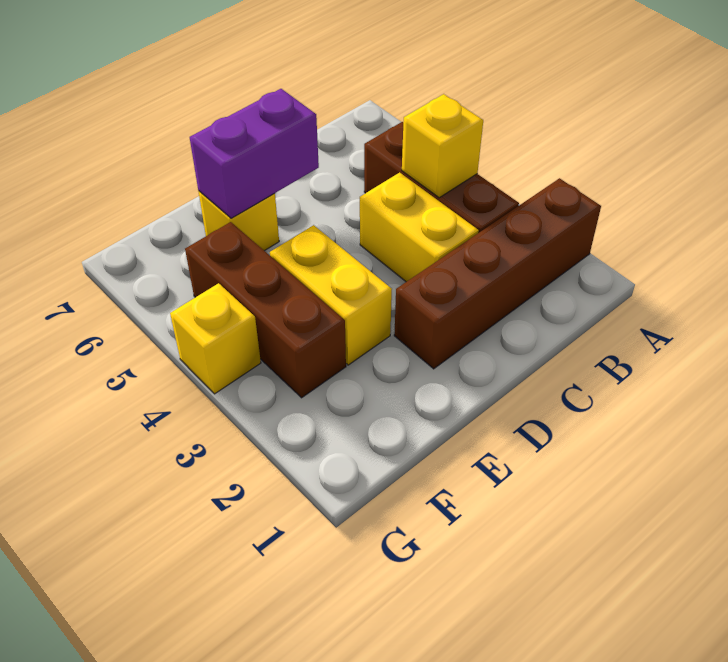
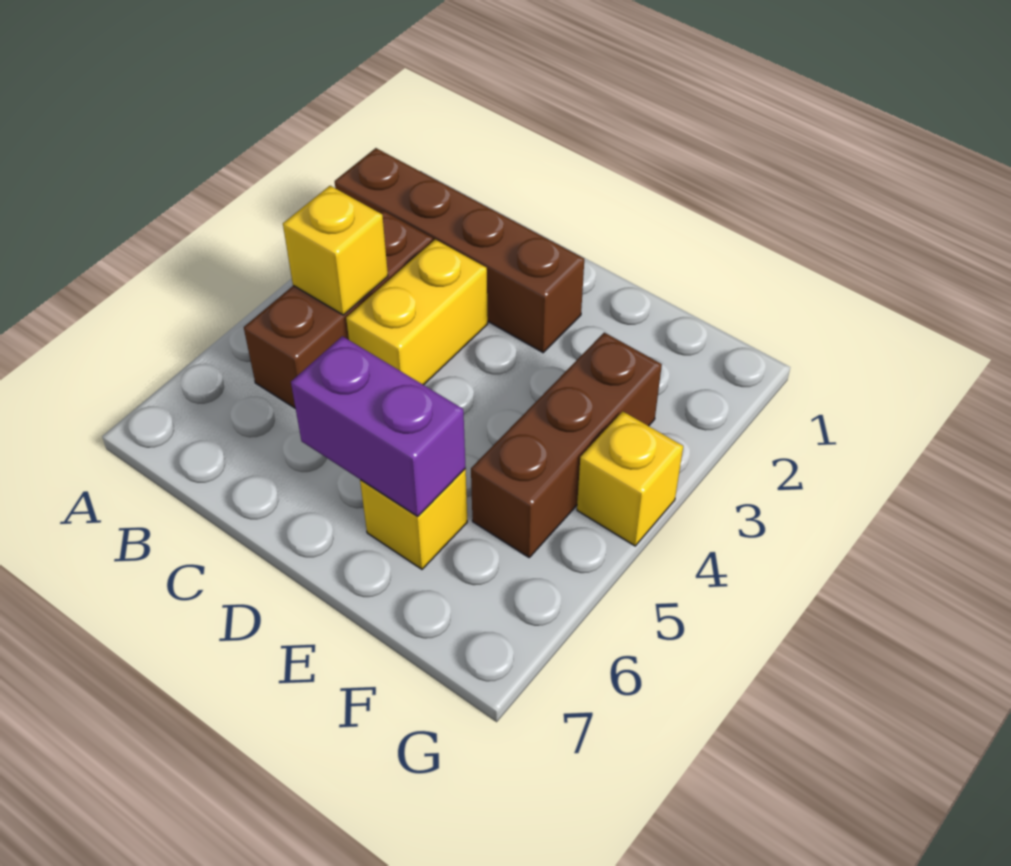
yellow brick E3:E4 level 1 -> none

